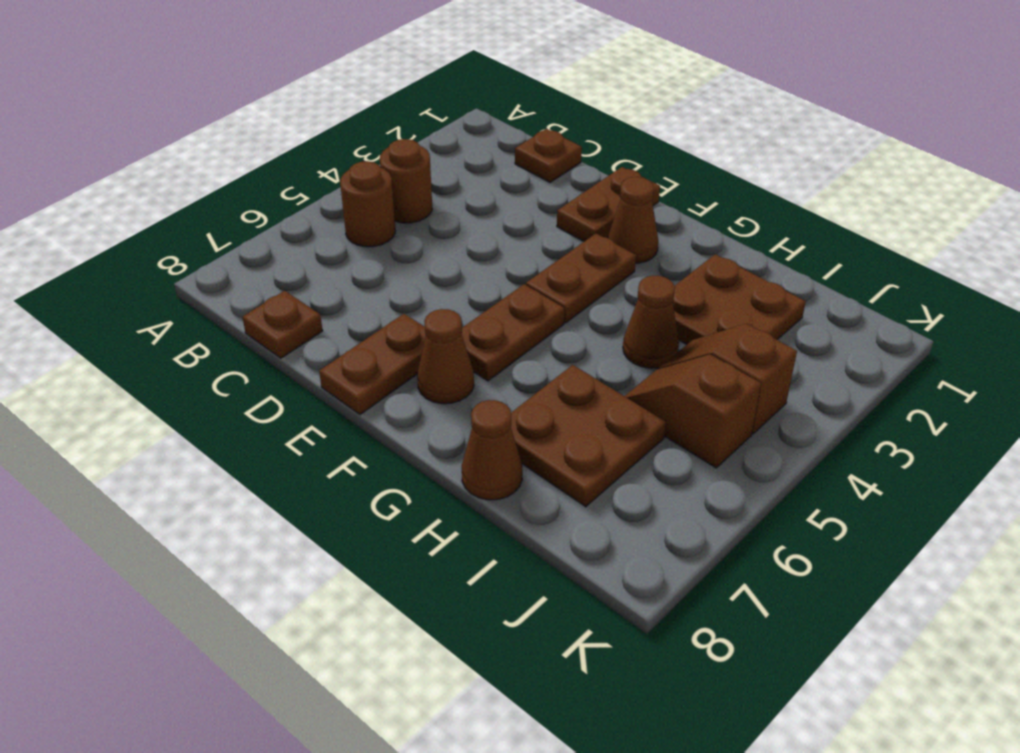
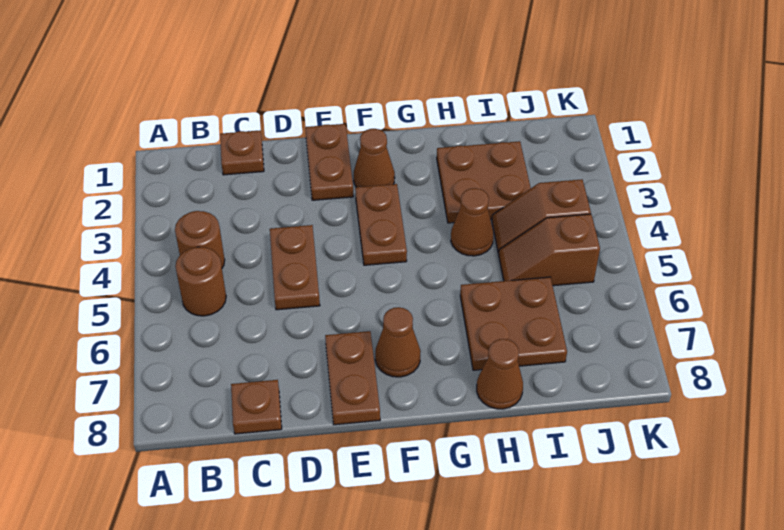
brown plate F5:F6 level 1 -> brown plate D4:D5 level 1

